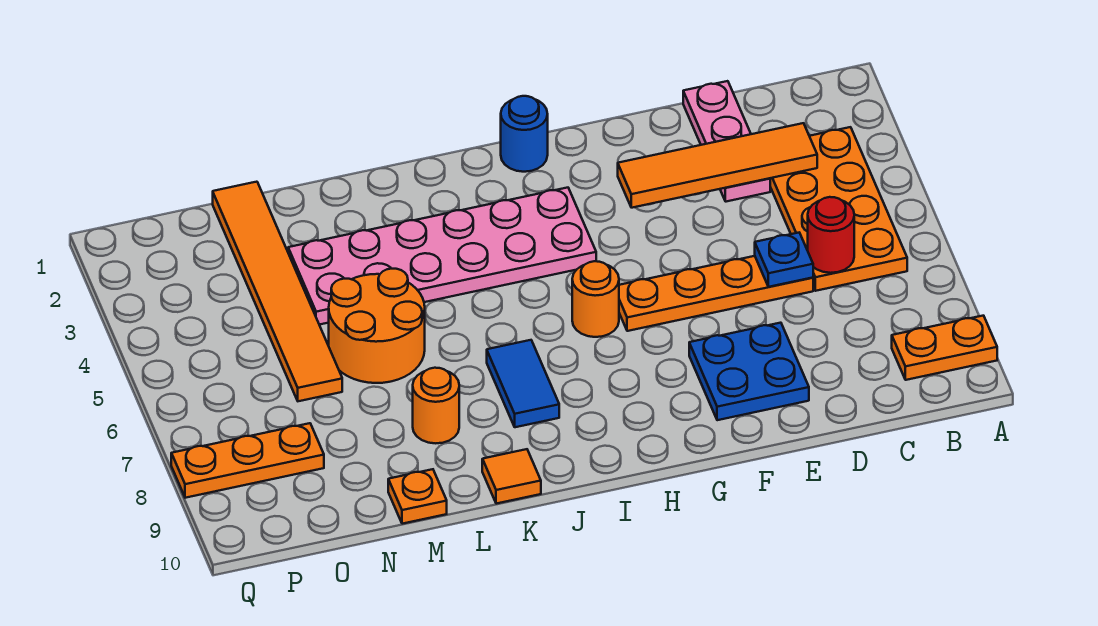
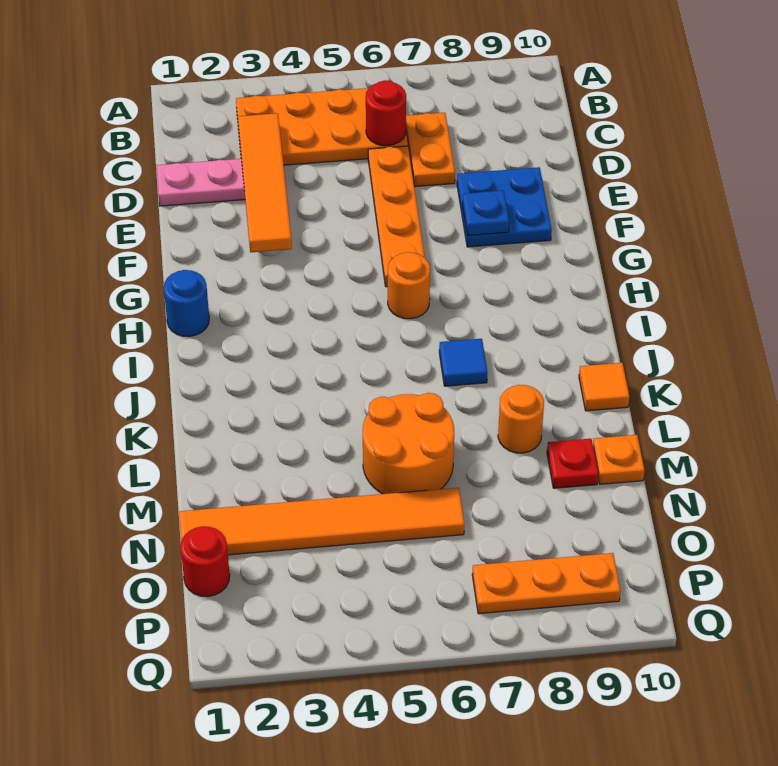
orange plate A9:B9 level 1 -> orange plate C7:D7 level 1
blue plate D6 level 2 -> blue plate F8 level 2
pink plate H3:M4 level 1 -> none
blue tile J7:J8 level 1 -> blue tile J7 level 1
none -> red plate M9 level 1
none -> red round brick O1 level 1
orange plate O8:Q8 level 1 -> orange plate P7:P9 level 1

